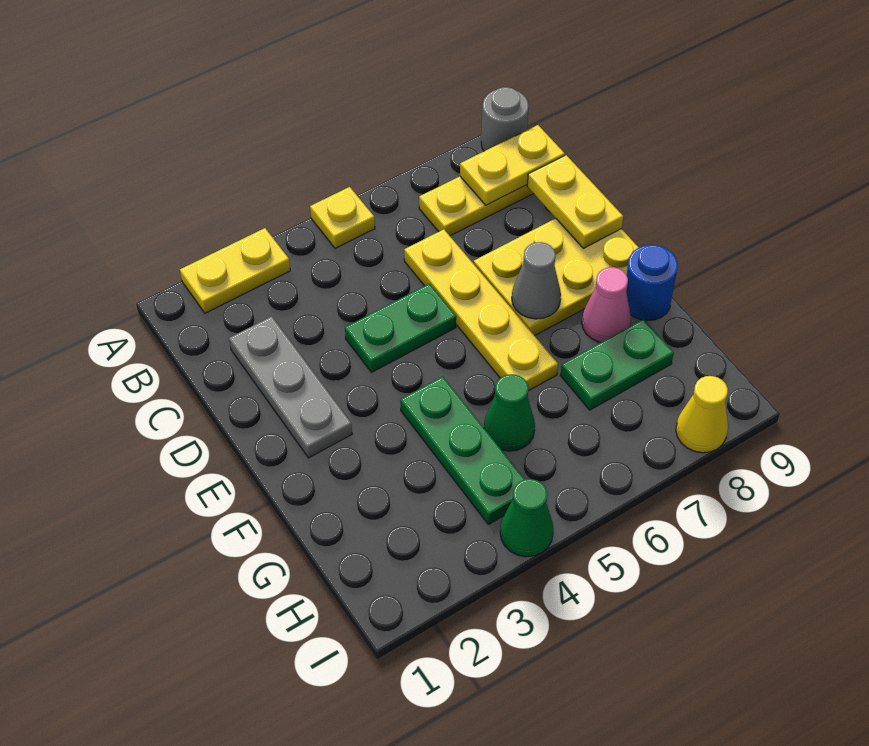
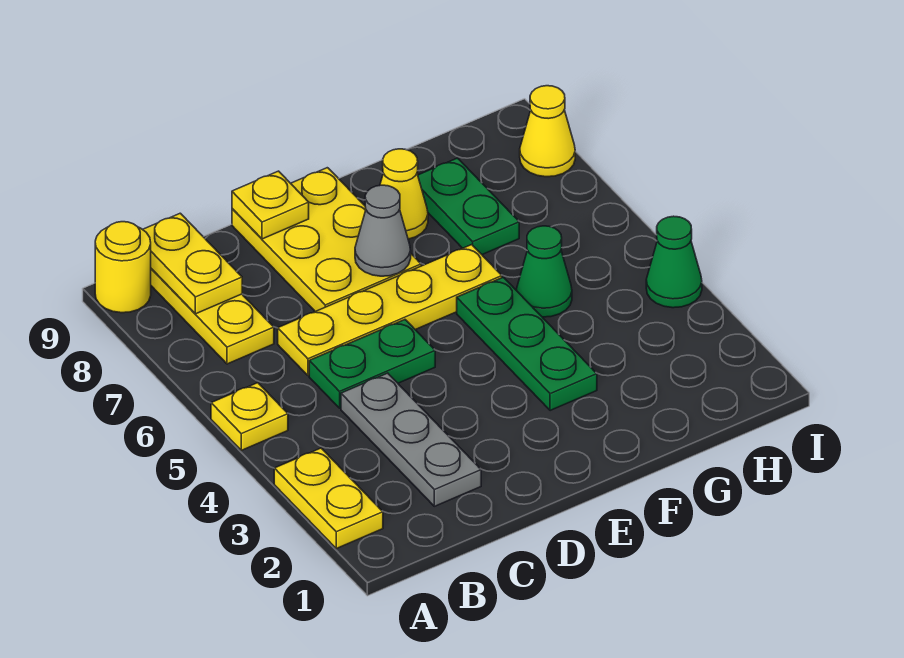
grey round brick A9 level 1 -> yellow round brick A9 level 1
grey plate C2:E2 level 1 -> grey plate C2:C4 level 1
yellow plate C9:D9 level 2 -> yellow plate D9 level 2
green plate D4:D5 level 1 -> green plate C5:D5 level 1
green plate F4:H4 level 1 -> green plate F3:F5 level 1
pink cone F8 level 1 -> yellow cone F8 level 1
blue round brick F9 level 1 -> none

